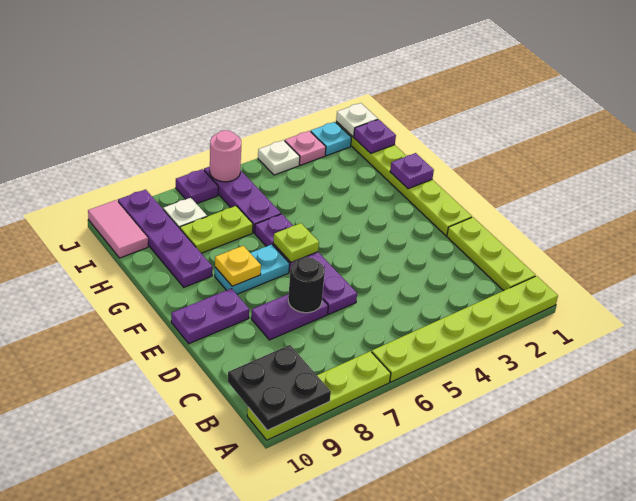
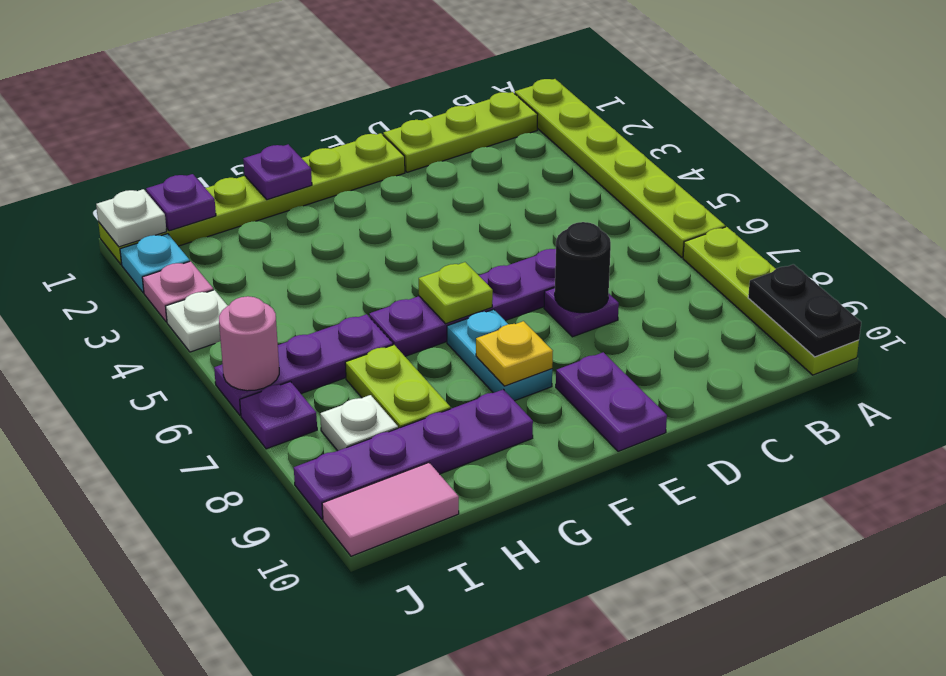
black plate A9:B10 level 2 -> black plate A9:A10 level 2
purple plate D7:D8 level 1 -> purple plate D7 level 1

